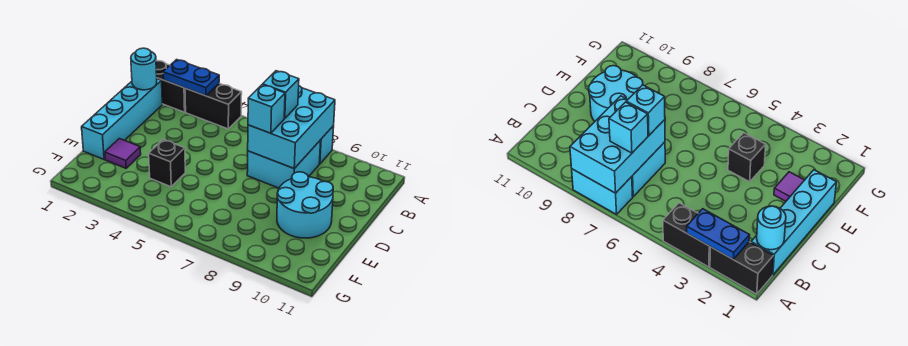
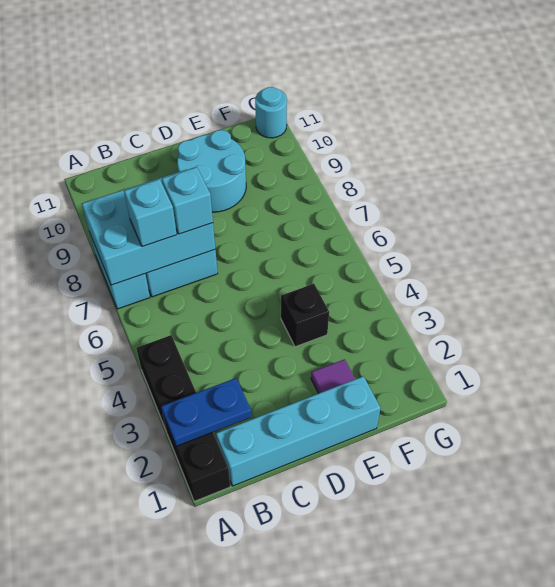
blue plate A2:A3 level 2 -> blue plate A2:B2 level 2
cyan round brick B1 level 2 -> cyan round brick G11 level 1

